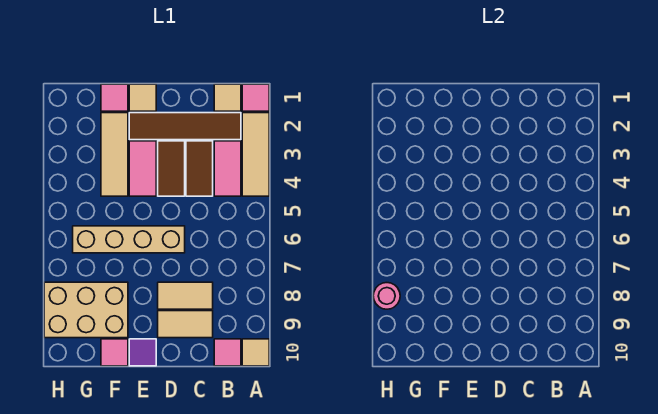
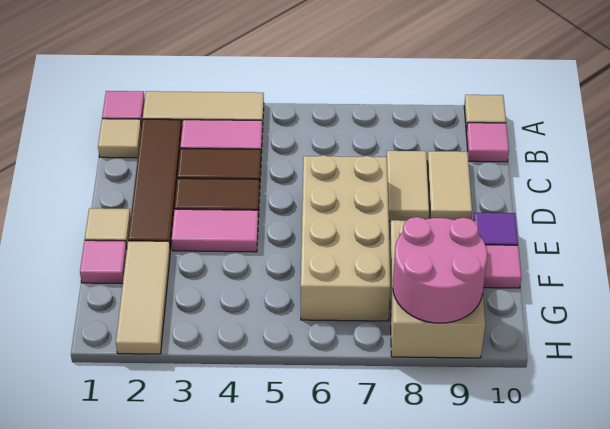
tan brick D6:G6 level 1 -> tan brick D6:G7 level 1
tan tile F2:F4 level 1 -> tan tile F2:H2 level 1
pink round brick H8 level 2 -> pink round brick G8:H9 level 2

